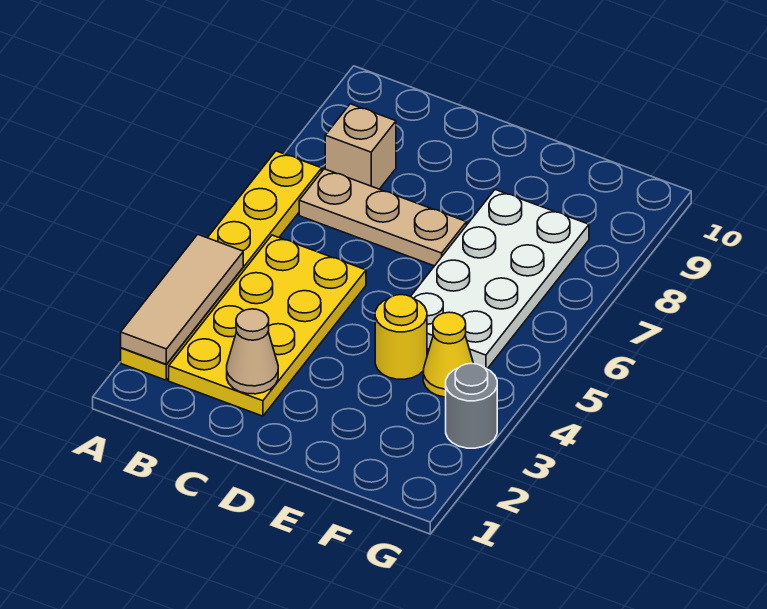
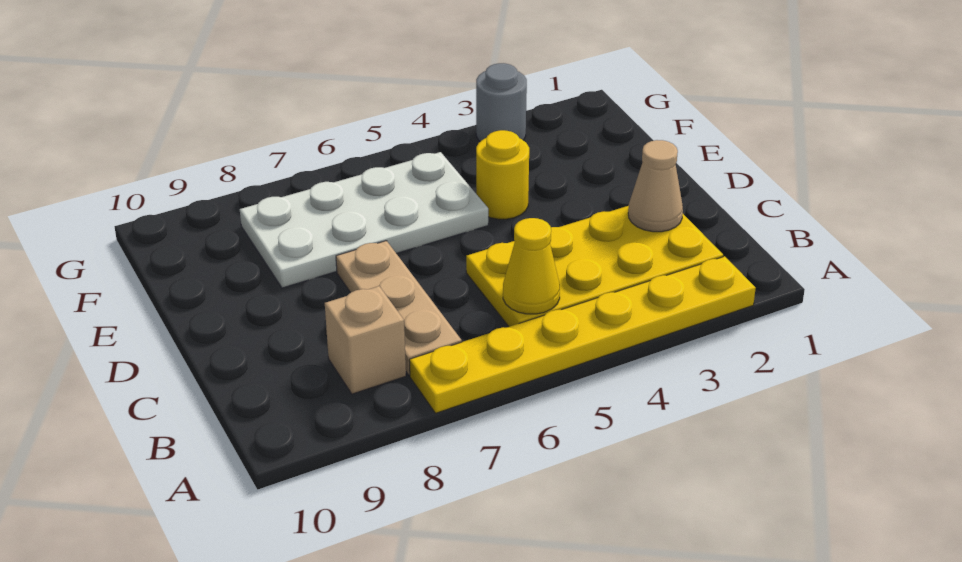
tan tile A2:A4 level 2 -> none
yellow cone F4 level 1 -> yellow cone B5 level 2

